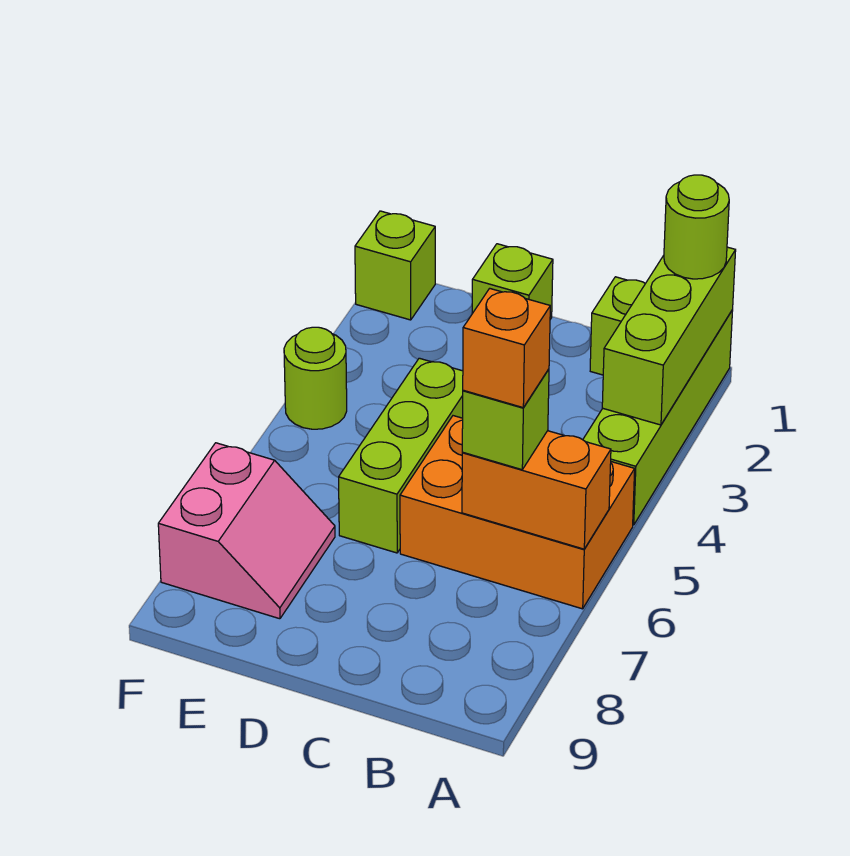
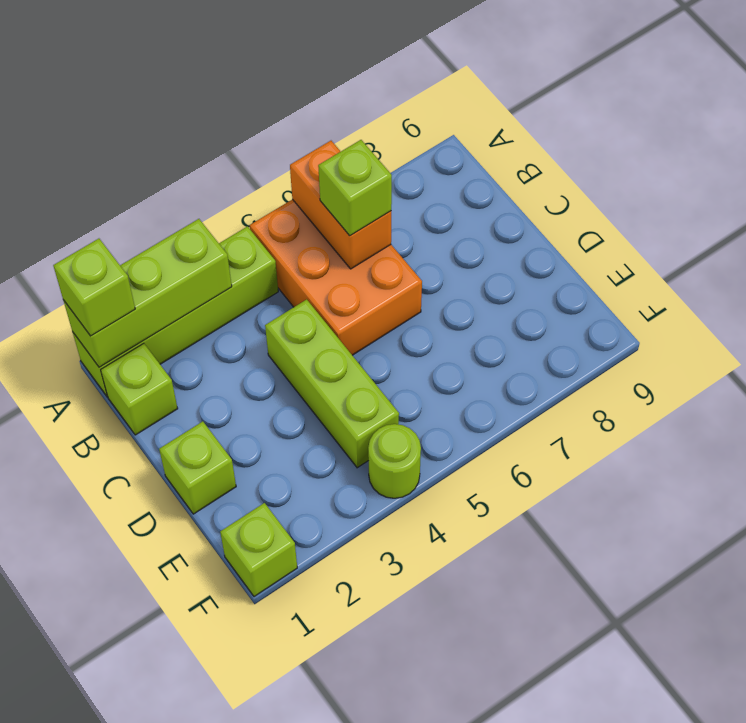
lime round brick A1 level 3 -> lime brick A1 level 3
orange brick B6 level 4 -> none
lime brick D4:D6 level 1 -> lime brick C4:E4 level 1
pink slope E7:F8 level 1 top F -> none

